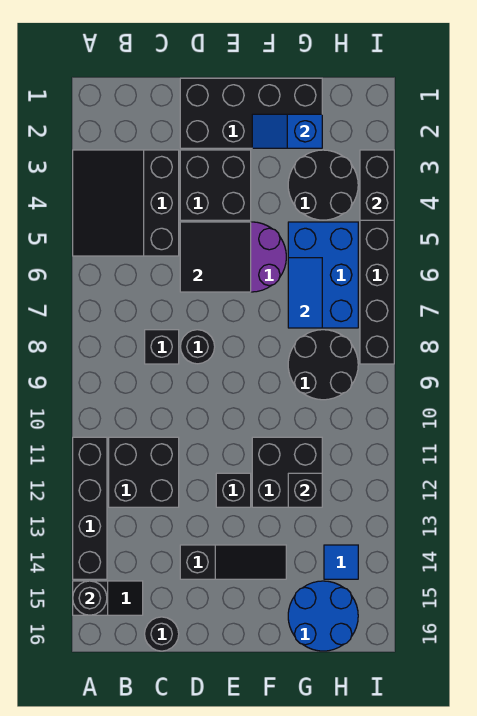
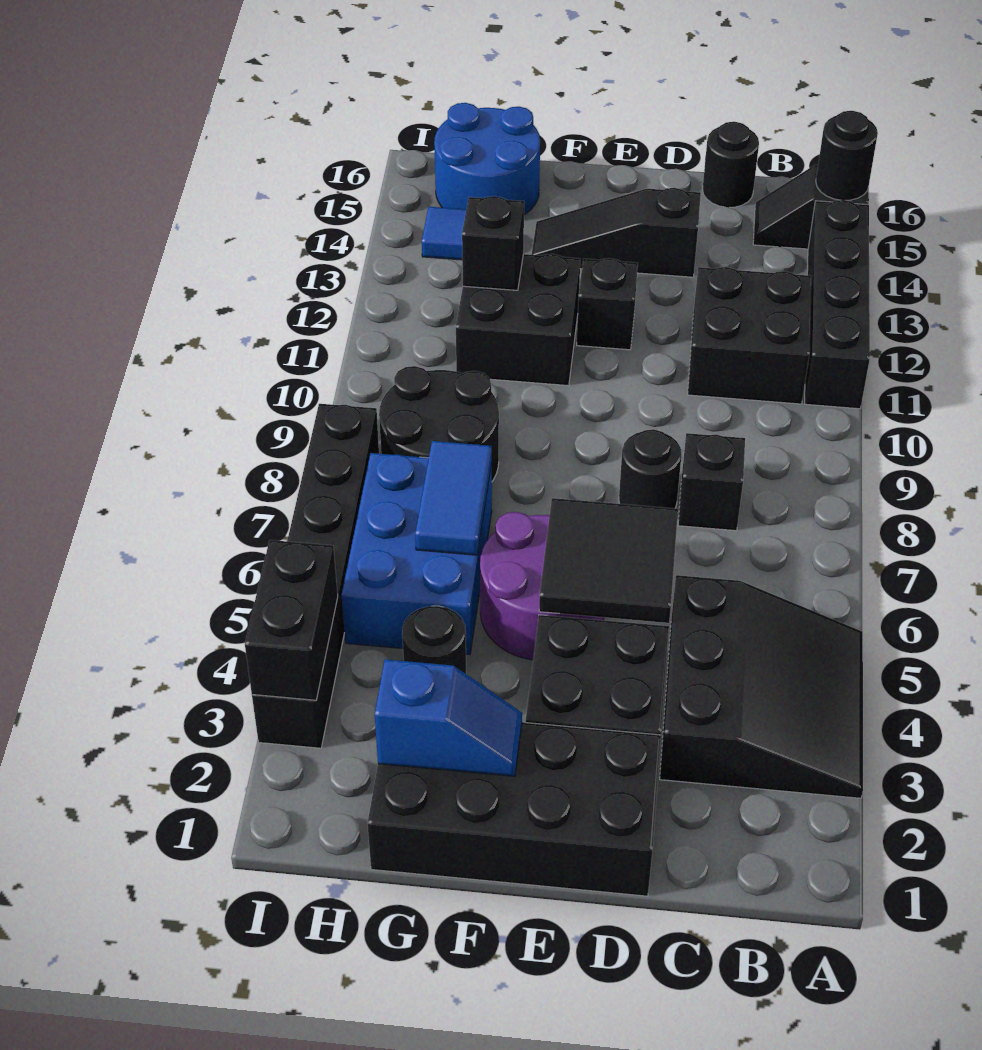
black round brick G3:H4 level 1 -> black round brick G4 level 1

